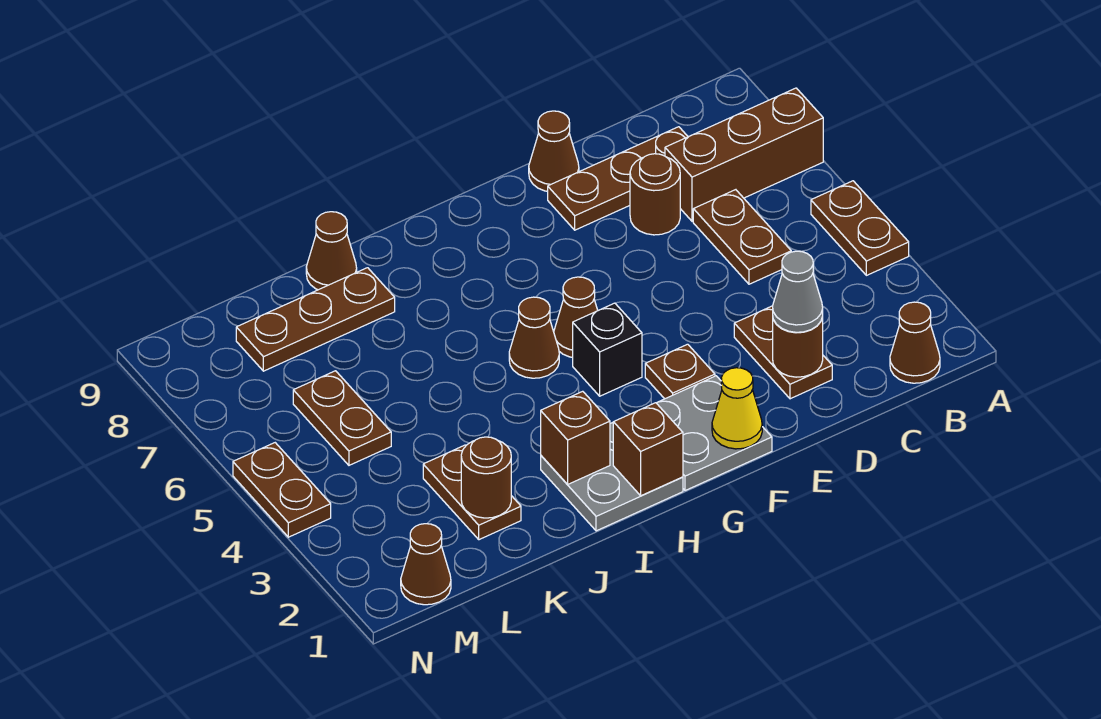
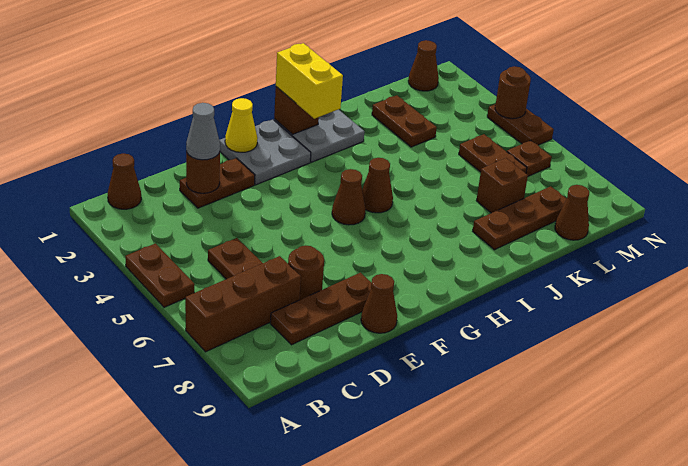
brown plate D2:D3 level 1 -> brown plate D2:E2 level 1
brown plate F3 level 1 -> brown plate M6 level 1
black brick G4 level 1 -> none
none -> yellow brick H1:H2 level 3
brown brick I2 level 2 -> brown brick K7 level 1
brown cone J9 level 1 -> brown cone L9 level 1
brown round brick K2 level 2 -> brown round brick N4 level 2

